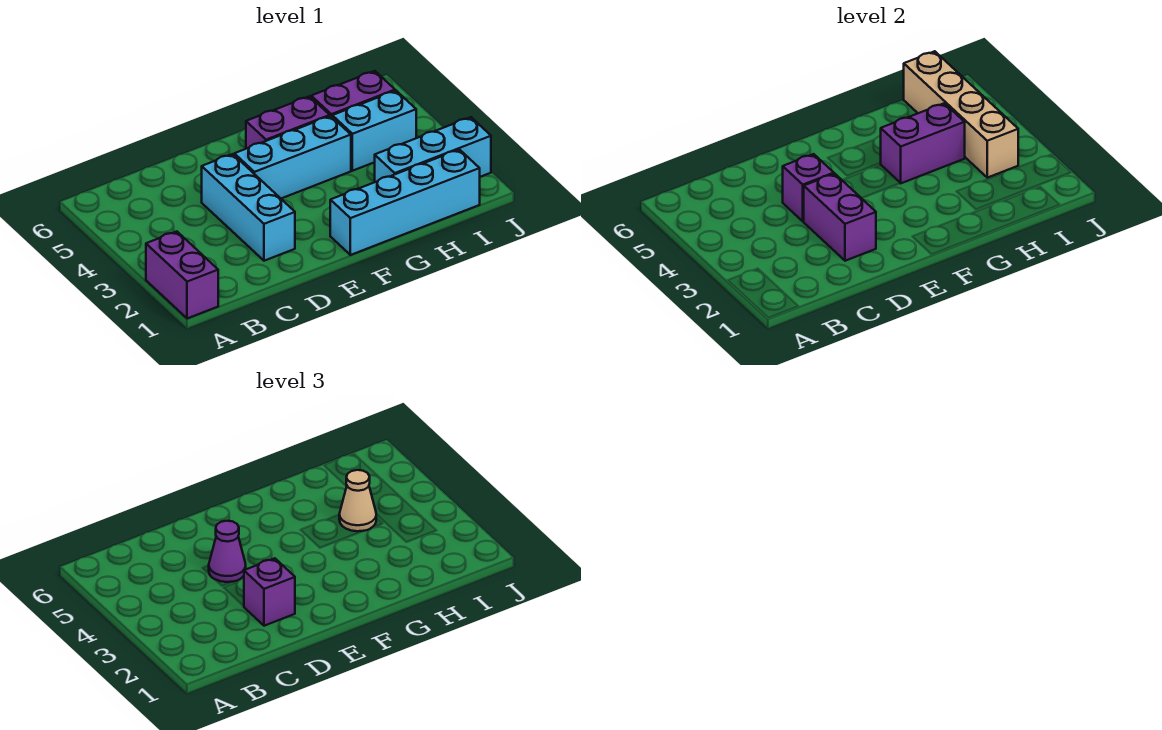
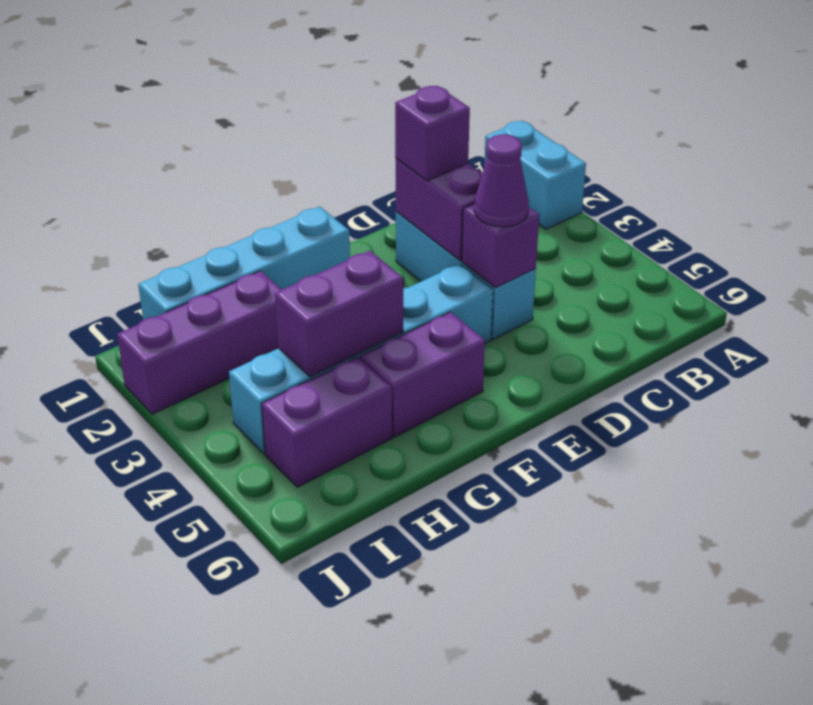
purple brick A1:A2 level 1 -> cyan brick A1:A2 level 1
cyan brick H2:J2 level 1 -> purple brick H2:J2 level 1
tan cone H4 level 3 -> none
tan brick I3:I6 level 2 -> none

